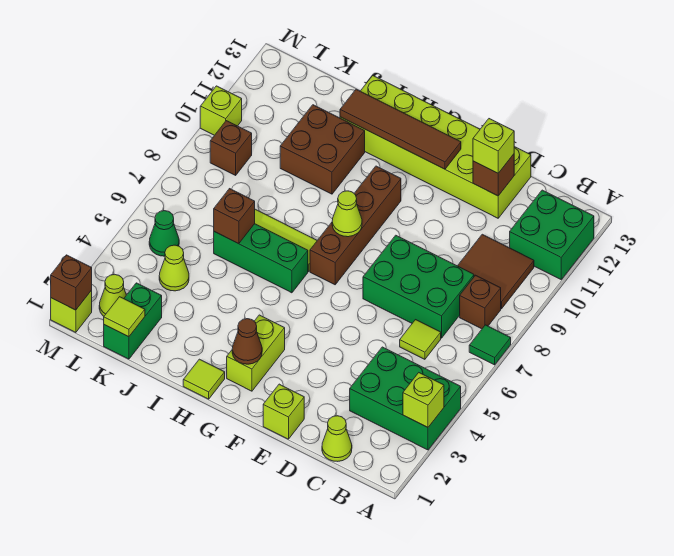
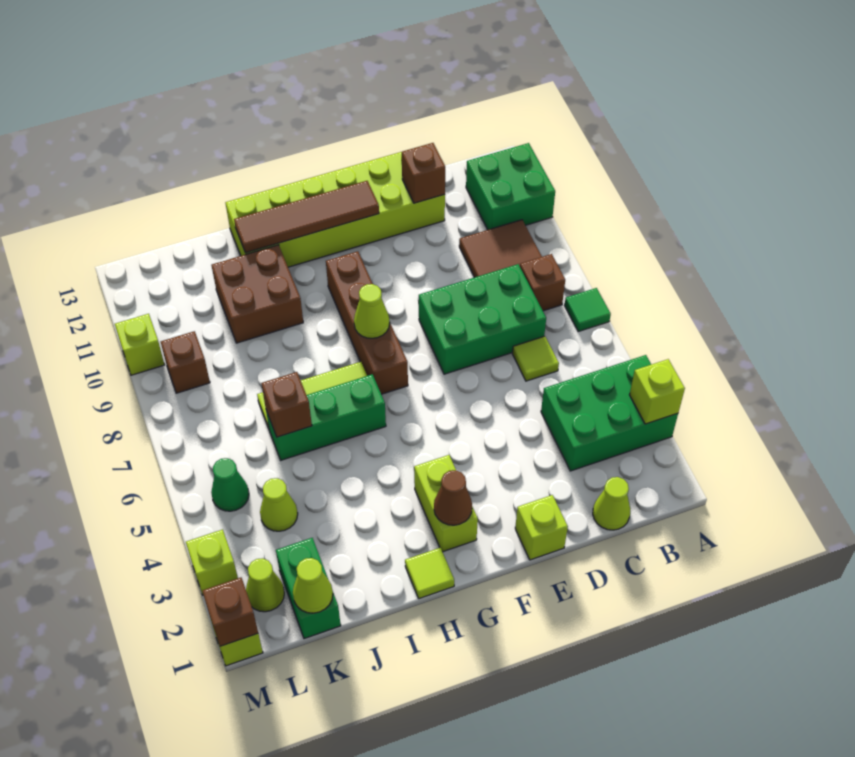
lime brick D12 level 3 -> lime brick M3 level 1
lime tile K1 level 2 -> lime cone K1 level 2

